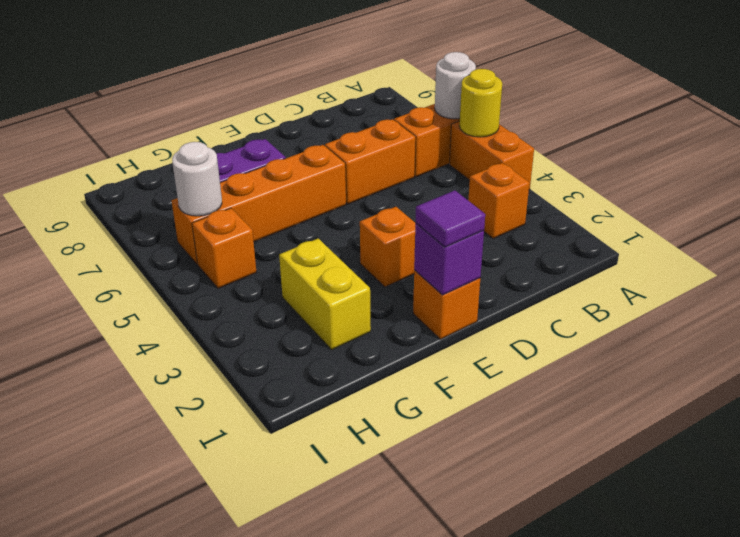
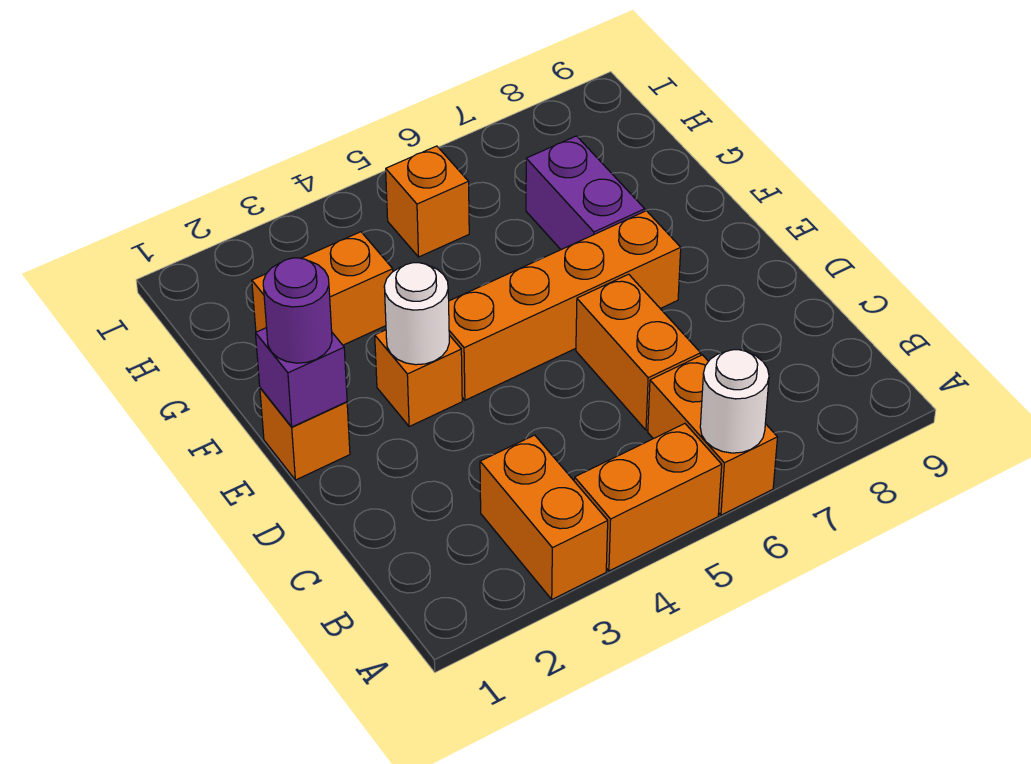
yellow round brick A5 level 2 -> none
orange brick B3 level 1 -> orange brick A3:B3 level 1
purple tile E1 level 3 -> purple round brick E1 level 3
orange brick E6:H6 level 1 -> orange brick E4:E7 level 1
yellow brick G2:G3 level 1 -> orange brick G2:G3 level 1
white round brick H6 level 2 -> white round brick E3 level 2

